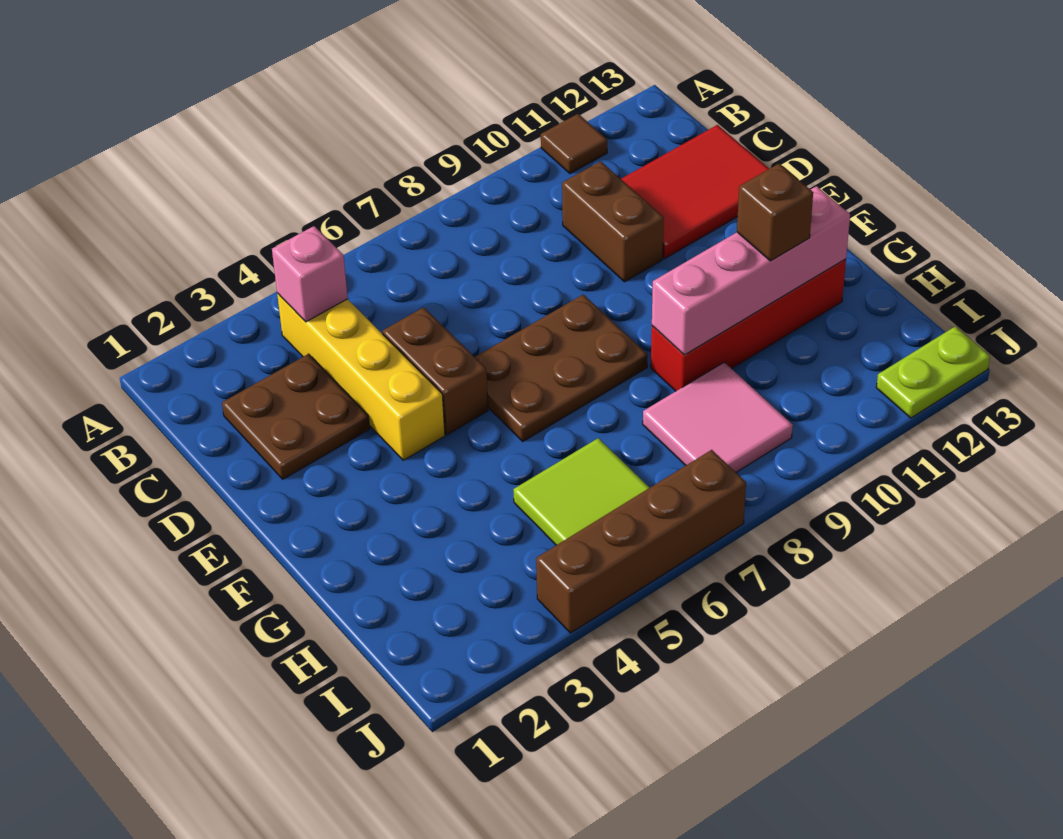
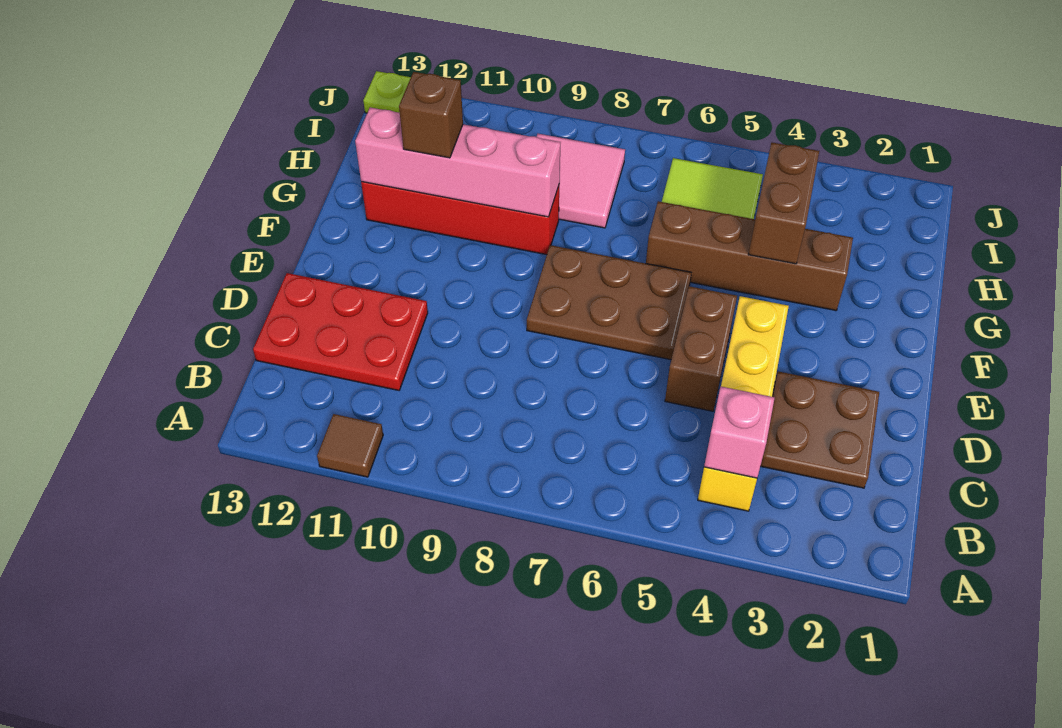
brown brick C10:D10 level 1 -> brown brick G4:H4 level 2
red tile C11:D13 level 1 -> red plate C11:D13 level 1
brown brick J4:J7 level 1 -> brown brick G3:G6 level 1

